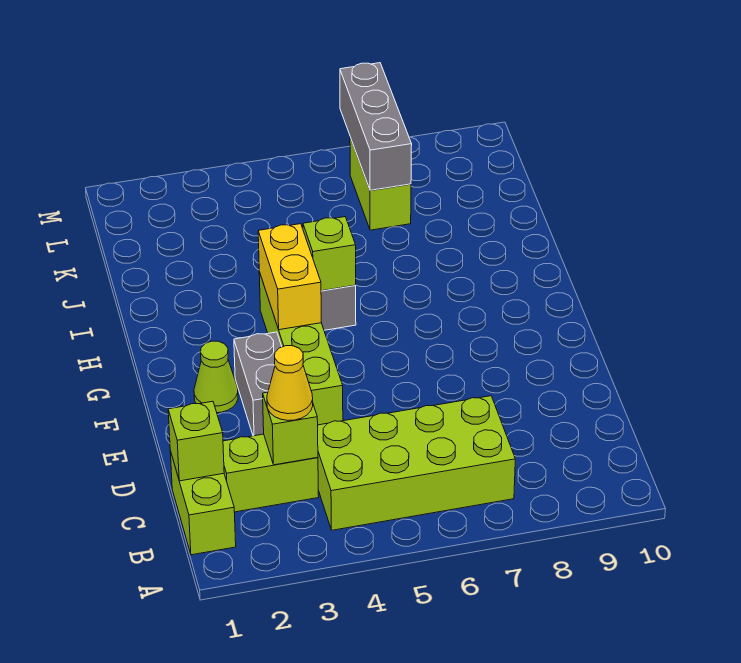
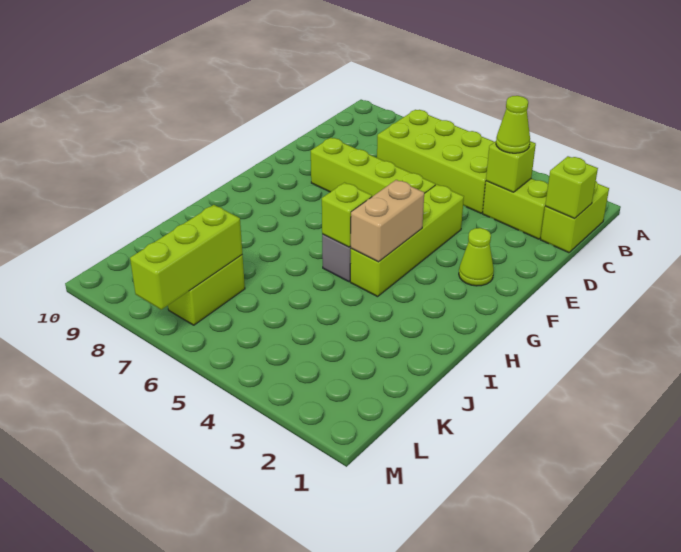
yellow cone C3 level 3 -> lime cone C3 level 3
grey brick E3:F3 level 1 -> none
none -> lime brick E5:E8 level 1
yellow brick G4:H4 level 2 -> tan brick G4:H4 level 2
grey brick K7:M7 level 2 -> lime brick K7:M7 level 2

